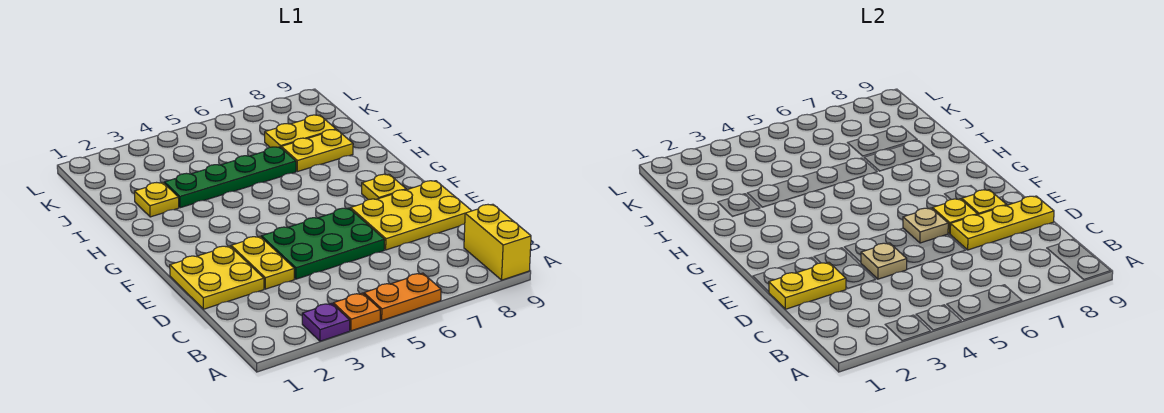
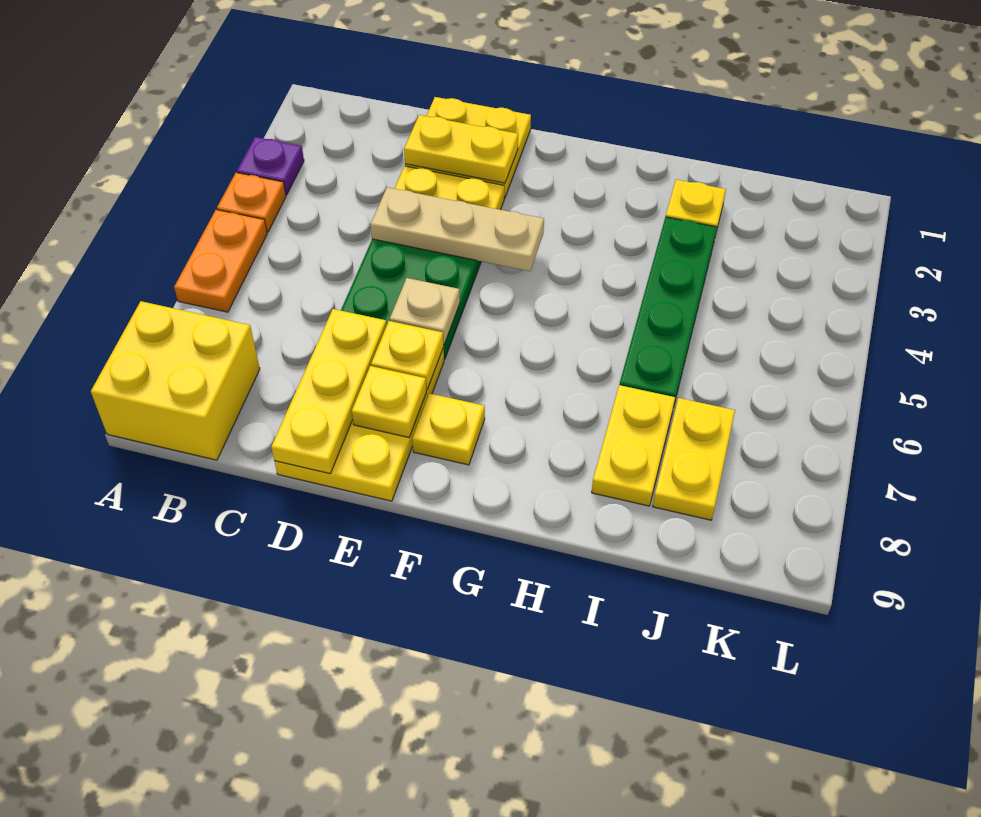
yellow brick A9:B9 level 1 -> yellow brick A8:B9 level 1
yellow plate D1:D2 level 2 -> yellow plate D2:E2 level 2
tan plate D4 level 2 -> tan plate D4:F4 level 2

